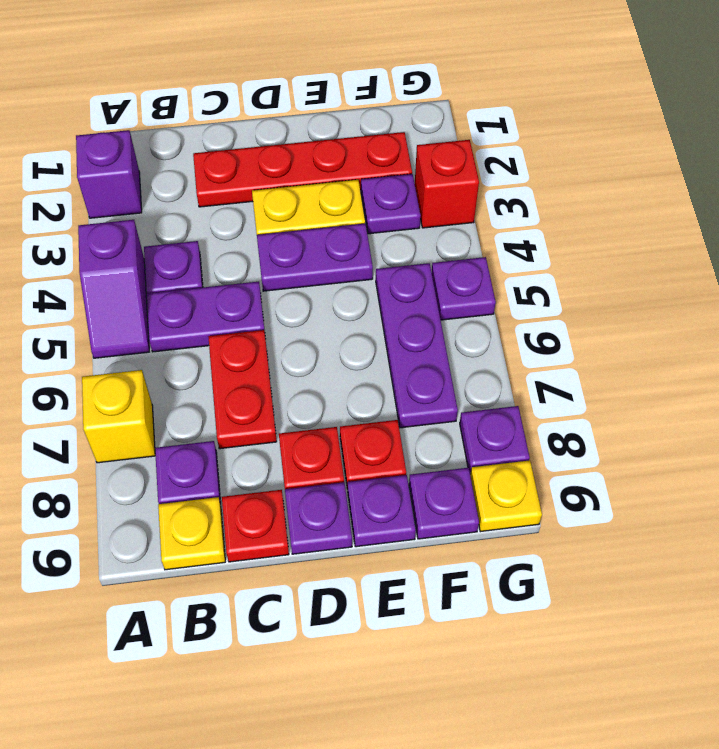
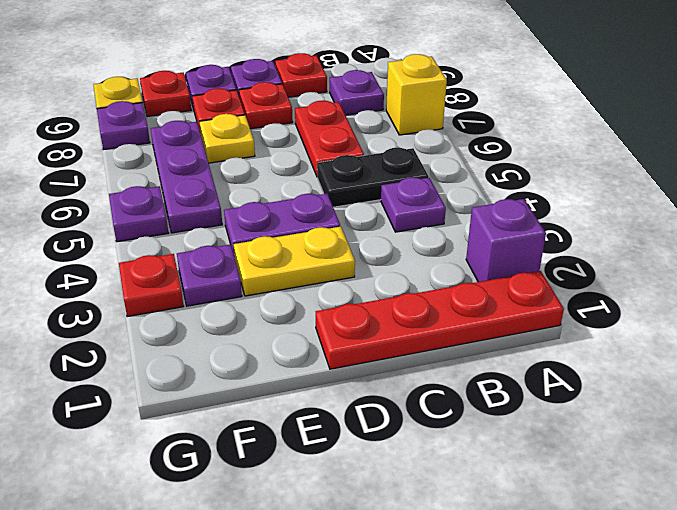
purple slope A4:A5 level 1 top 4 -> none
purple plate B5:C5 level 1 -> black plate B5:C5 level 1
yellow plate B9 level 1 -> yellow plate E7 level 1
red plate C2:F2 level 1 -> red plate A1:D1 level 1
purple plate F9 level 1 -> red plate F9 level 1
red brick G3 level 1 -> red plate G3 level 1

